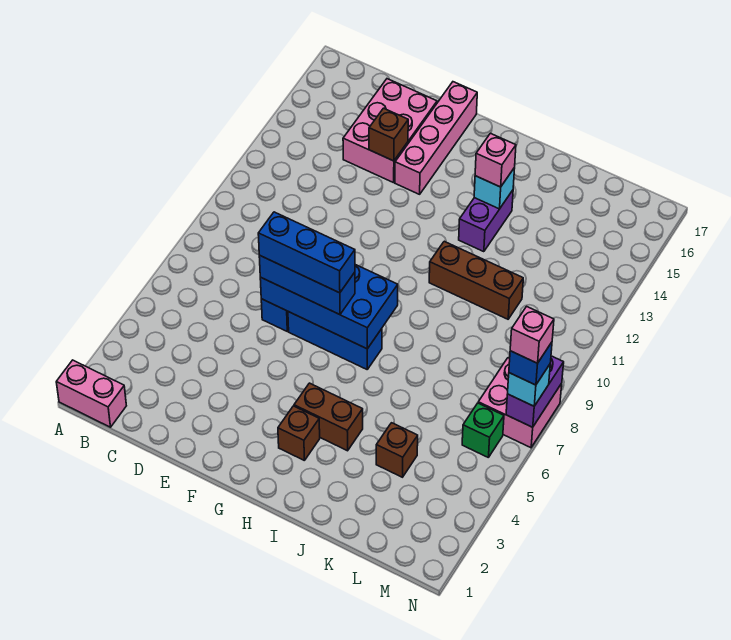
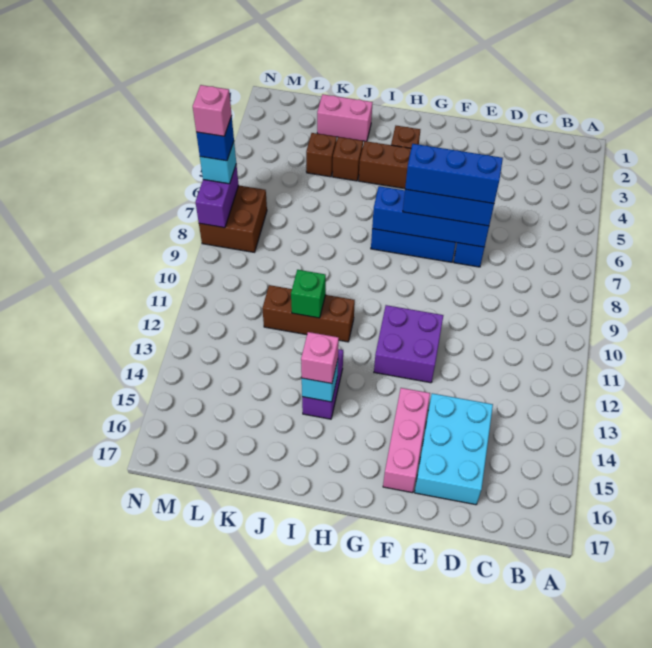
pink brick A1:B1 level 1 -> pink brick J2:K2 level 1
pink brick D14:E16 level 1 -> cyan brick D14:E16 level 1
blue brick E7:H8 level 2 -> blue brick E7:H7 level 2
brown brick E14 level 2 -> brown brick J4 level 1
none -> purple brick F11:G12 level 1
pink brick F14:F17 level 1 -> pink brick F14:F16 level 1
green brick M6 level 1 -> green brick J11 level 2
pink brick M7:N8 level 1 -> brown brick M7:N8 level 1

